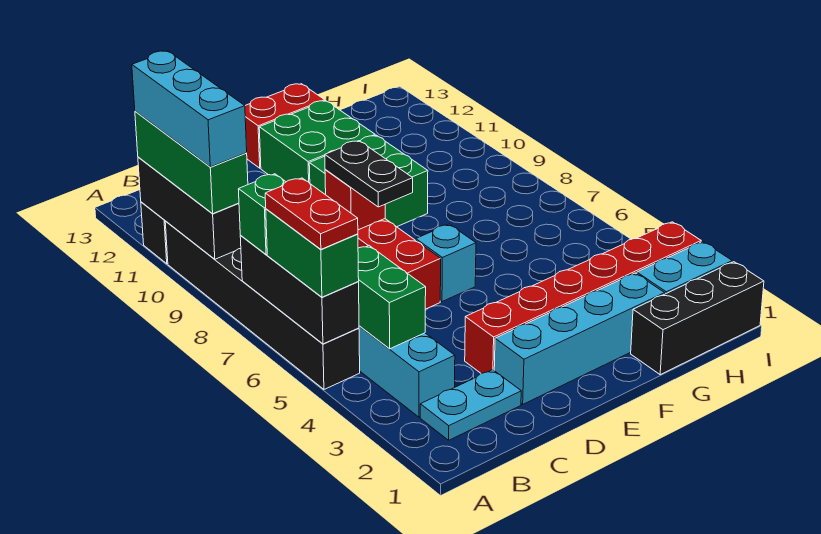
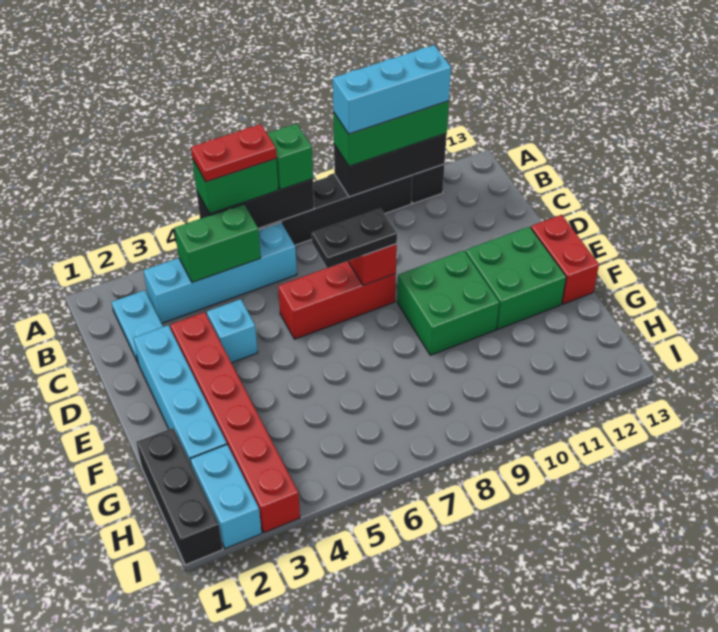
cyan brick E6 level 1 -> cyan brick D4 level 1

